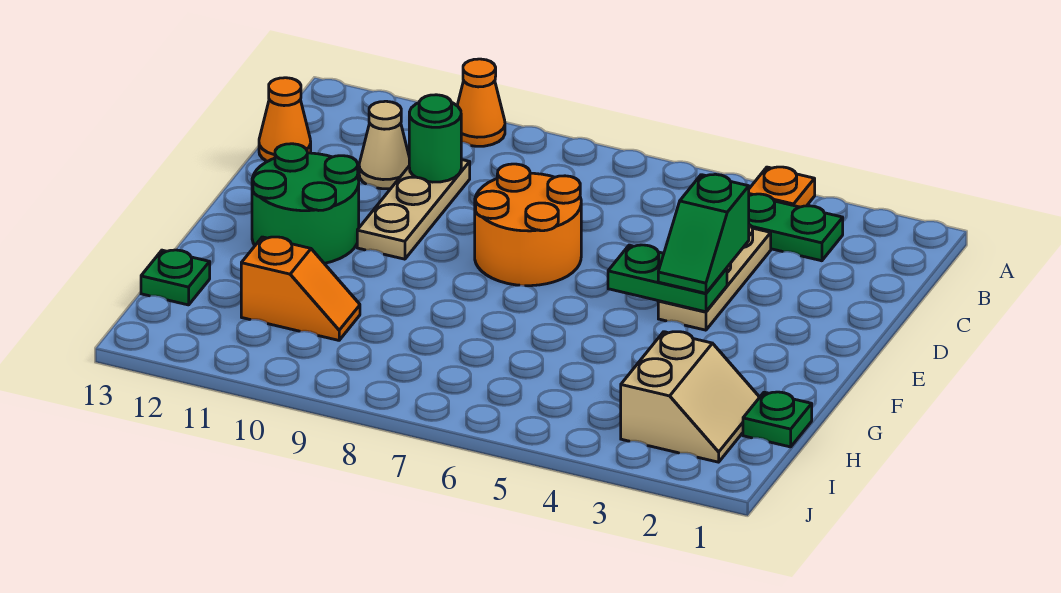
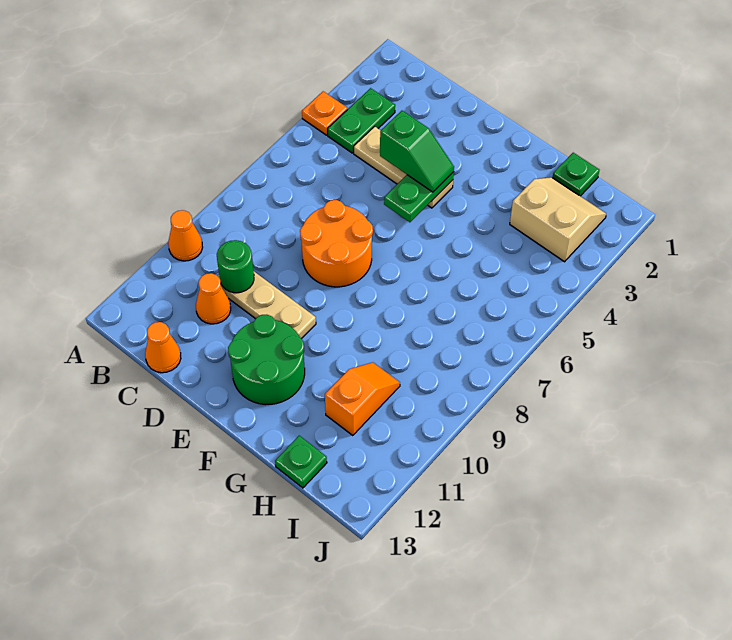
tan cone C11 level 1 -> orange cone C11 level 1

